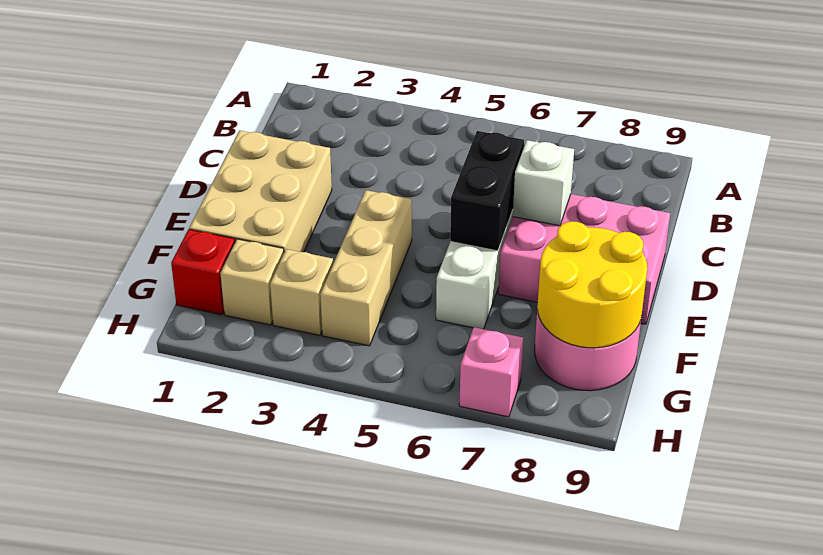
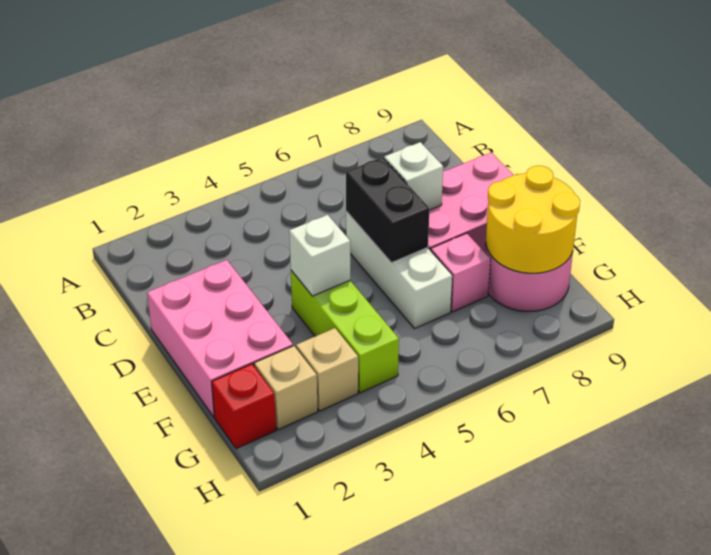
tan brick D1:F2 level 1 -> pink brick D1:F2 level 1
tan brick E4:G4 level 1 -> lime brick E4:G4 level 1
none -> white brick E4 level 2
pink brick H7 level 1 -> pink brick F7 level 1

